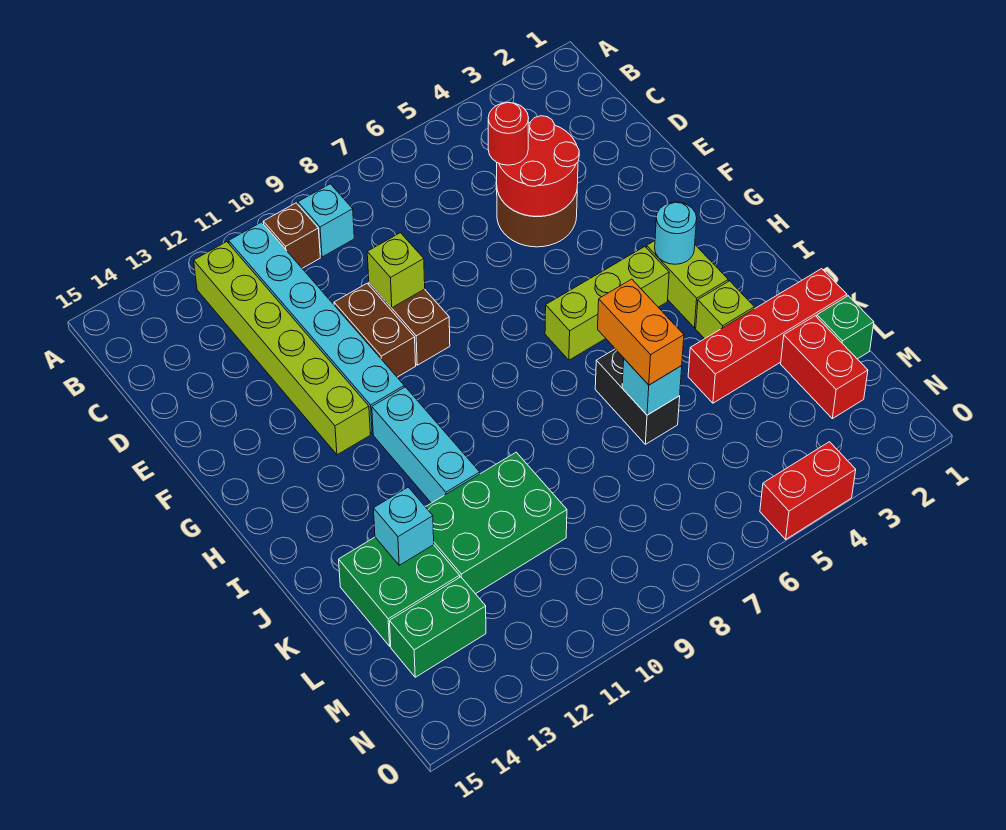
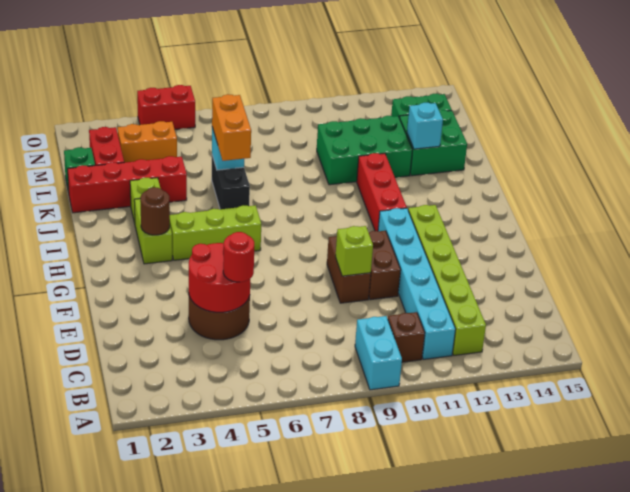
cyan brick B9 level 1 -> cyan brick A9:B9 level 1
cyan round brick H3 level 2 -> brown round brick H3 level 2
cyan brick H11:J11 level 1 -> red brick H11:J11 level 1
none -> orange brick M3:M4 level 1

